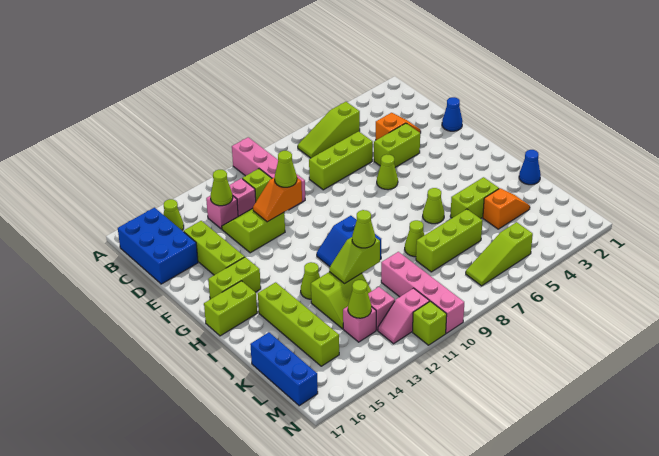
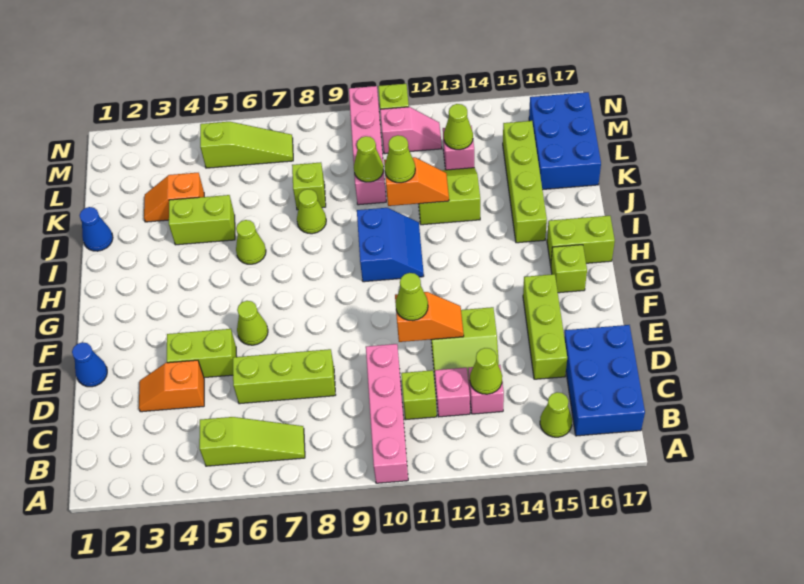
lime brick G15:G16 level 1 -> lime brick G16 level 1
lime cone I13 level 1 -> lime cone K10 level 2
lime slope J11:J12 level 2 top 11 -> orange slope J11:J12 level 2 top 11
lime brick K6:K8 level 1 -> lime brick K8 level 1
blue brick K17:M17 level 1 -> blue brick K16:M17 level 1
pink brick L12 level 1 -> none

